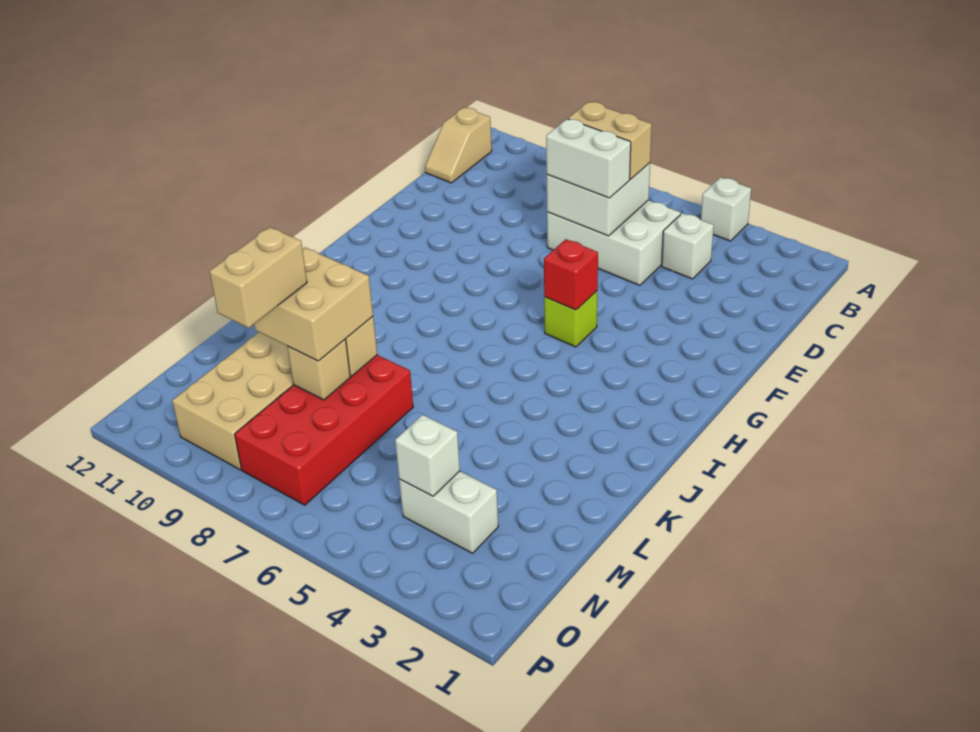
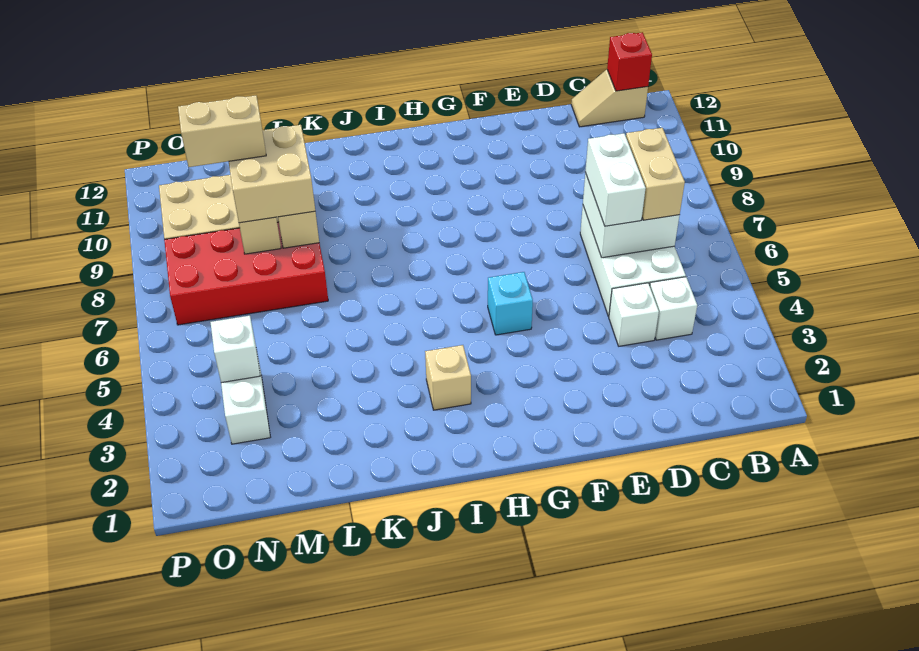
white brick A4 level 1 -> white brick D4 level 1
lime brick G5 level 1 -> cyan brick G5 level 1
red brick G5 level 2 -> red brick B12 level 2
none -> tan brick I3 level 1

